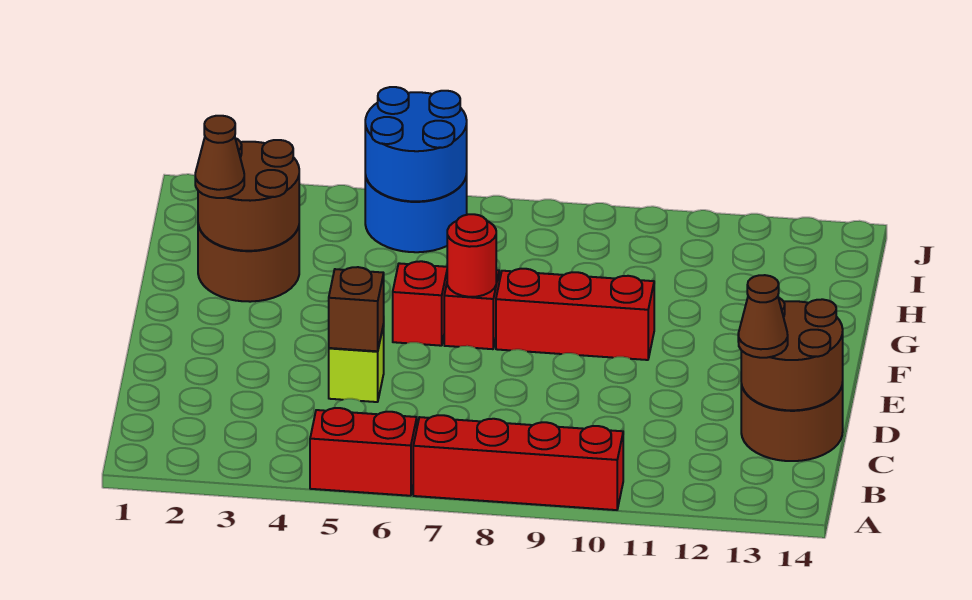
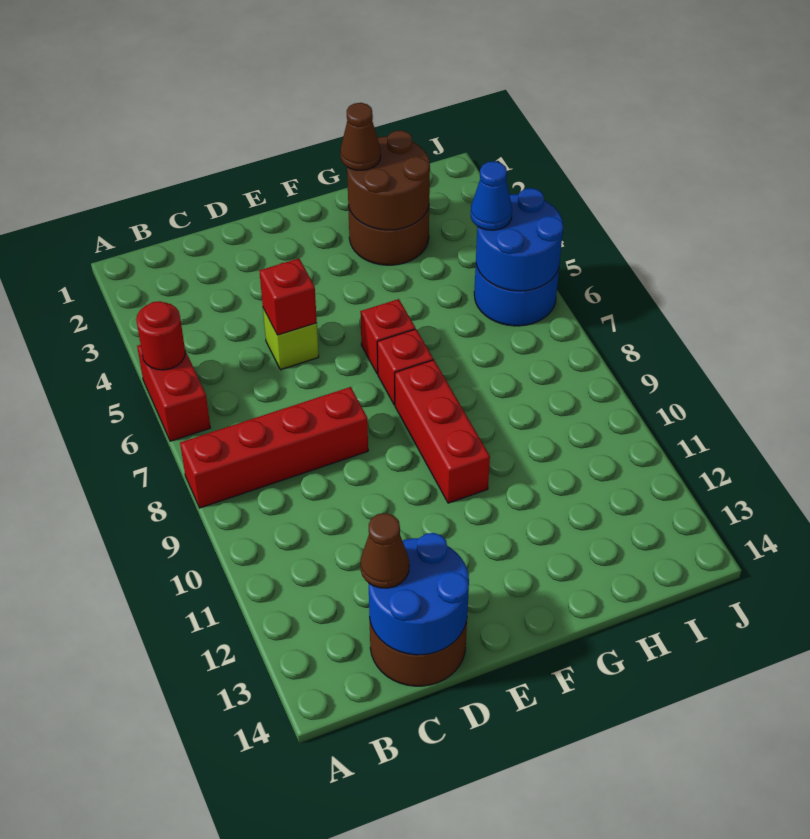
red brick A7:A10 level 1 -> red brick A8:D8 level 1
brown round brick C13:D14 level 2 -> blue round brick C13:D14 level 2
brown brick D5 level 2 -> red brick D5 level 2
red round brick F7 level 2 -> red round brick A5 level 2
none -> blue cone I5 level 3

